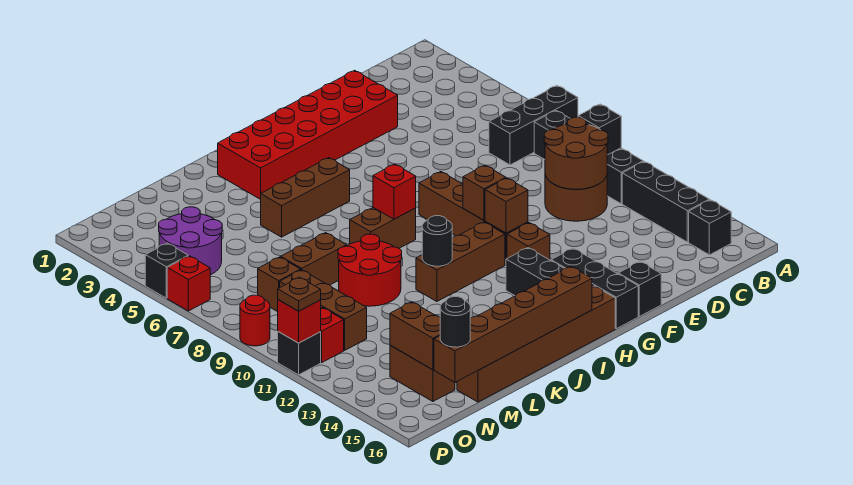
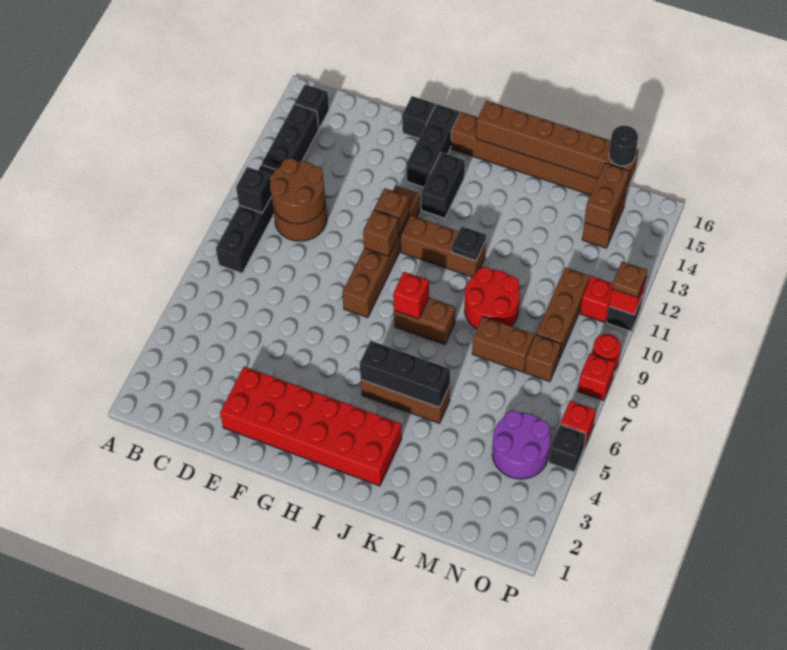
black brick A7:C7 level 1 -> black brick I5:K5 level 2
black round brick J11 level 2 -> black plate J11 level 2
none -> red brick P8 level 1

